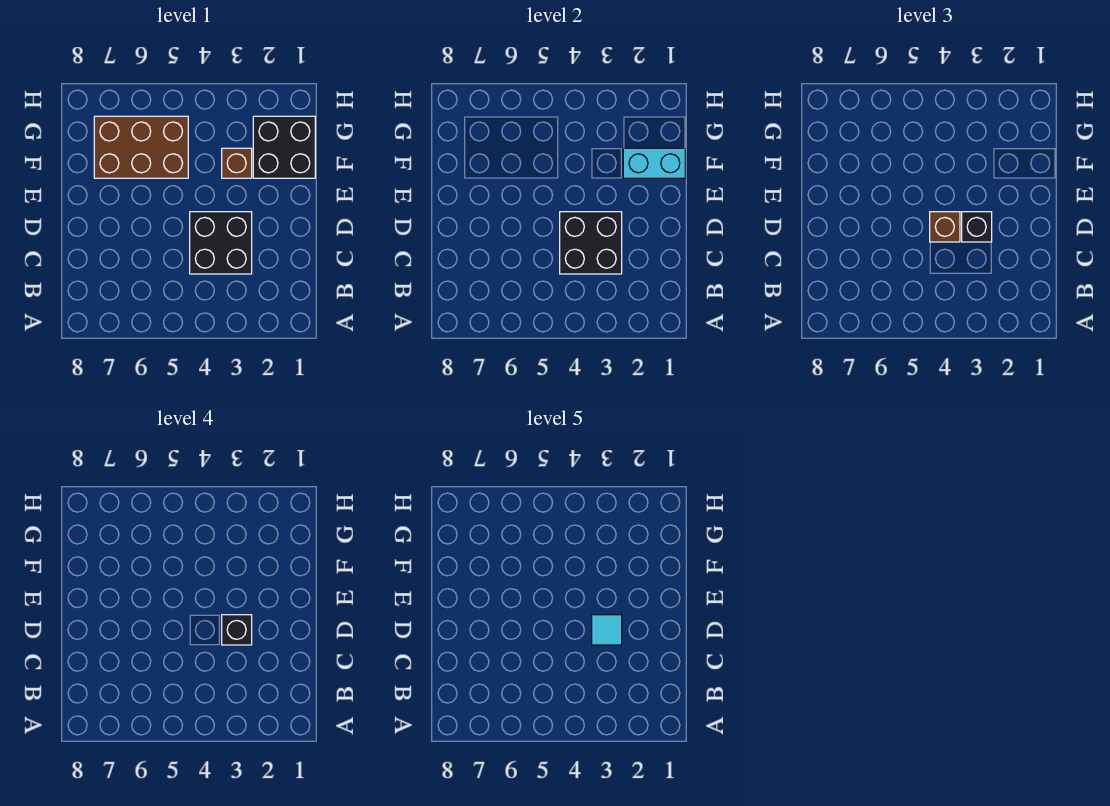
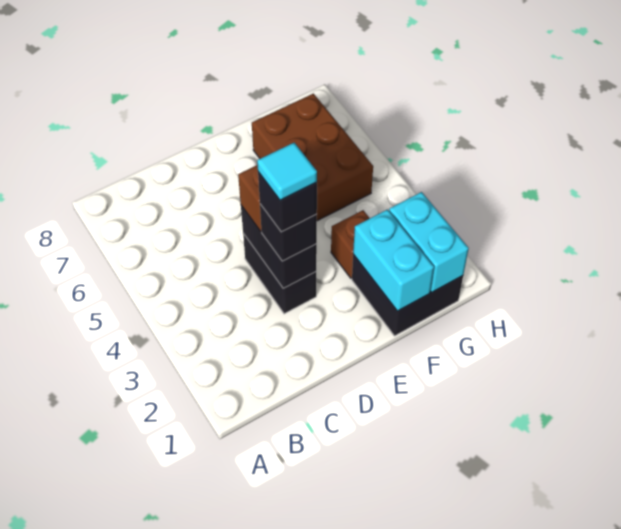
black brick C3:D4 level 1 -> black brick D3:D4 level 1
black brick C3:D4 level 2 -> black brick D3:D4 level 2
none -> cyan brick G1:G2 level 2

